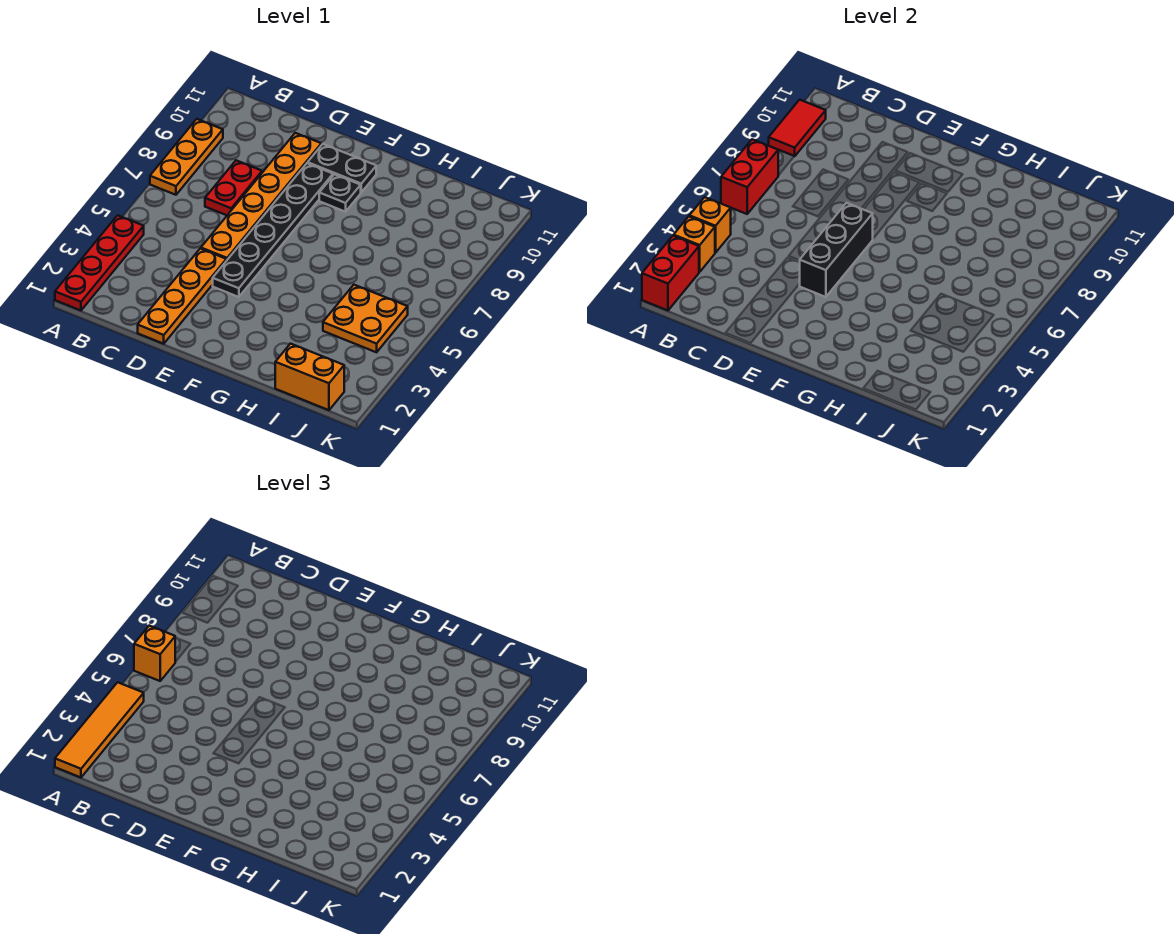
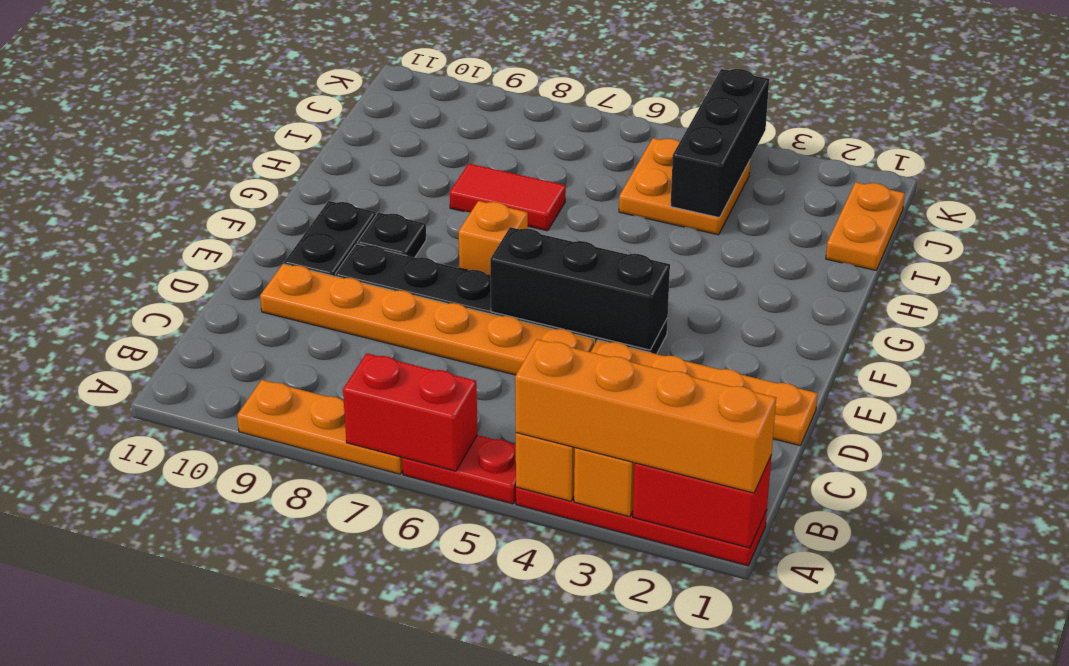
orange tile A1:A4 level 3 -> orange brick A1:A4 level 3
orange brick A6 level 3 -> orange brick F7 level 1
red tile A9:A10 level 2 -> red tile H7:H8 level 1
red plate C7:C8 level 1 -> red plate A5:A6 level 1
orange brick I1:J1 level 1 -> orange plate I1:J1 level 1
none -> black brick I4:K4 level 2

